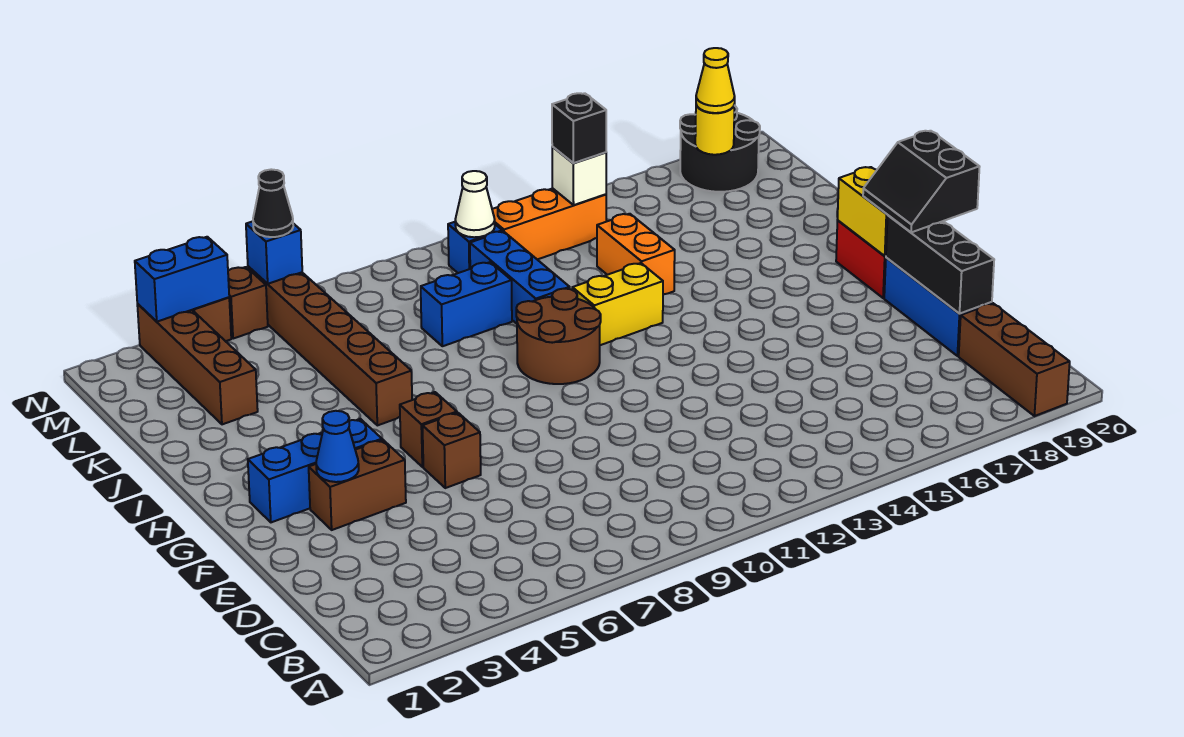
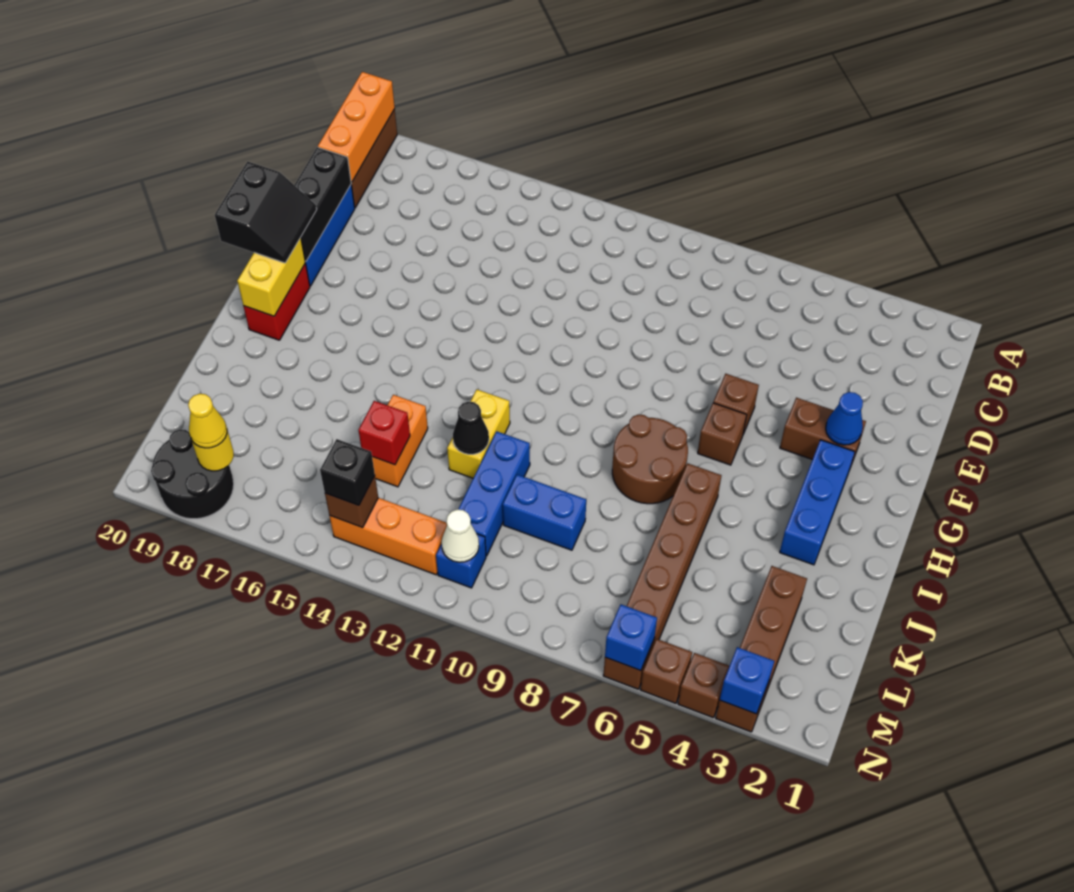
none -> orange brick A19:C19 level 2
blue brick G2:G4 level 1 -> blue brick G3:I3 level 1
brown round brick H10:I11 level 1 -> brown round brick H7:I8 level 1
yellow brick I12:I13 level 1 -> yellow brick I12:J12 level 1
none -> red brick K14 level 2
white brick M14 level 2 -> brown brick M14 level 2
blue brick N3:N4 level 2 -> blue brick N3 level 2
black cone N6 level 3 -> black cone J12 level 2

